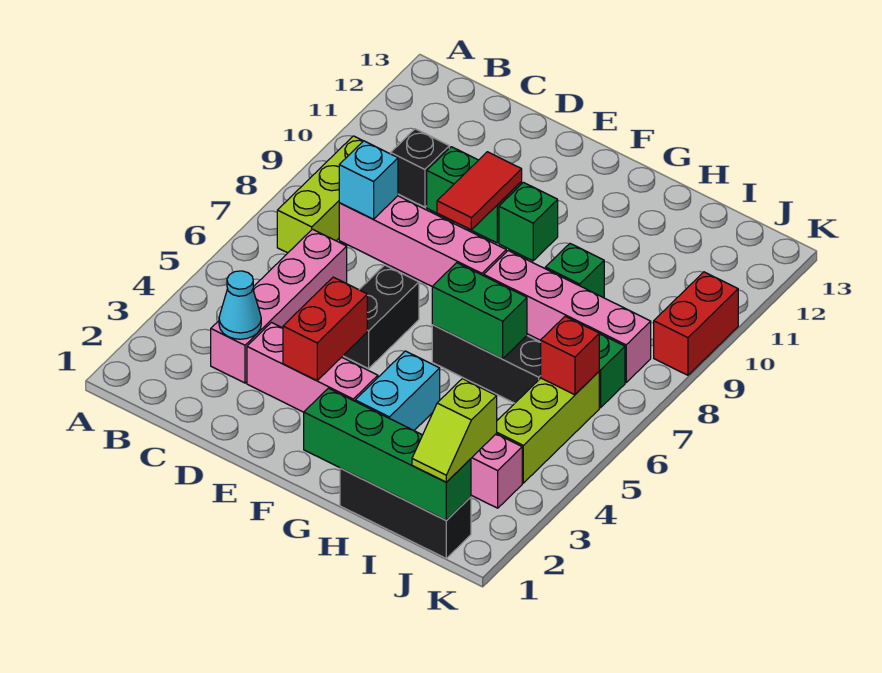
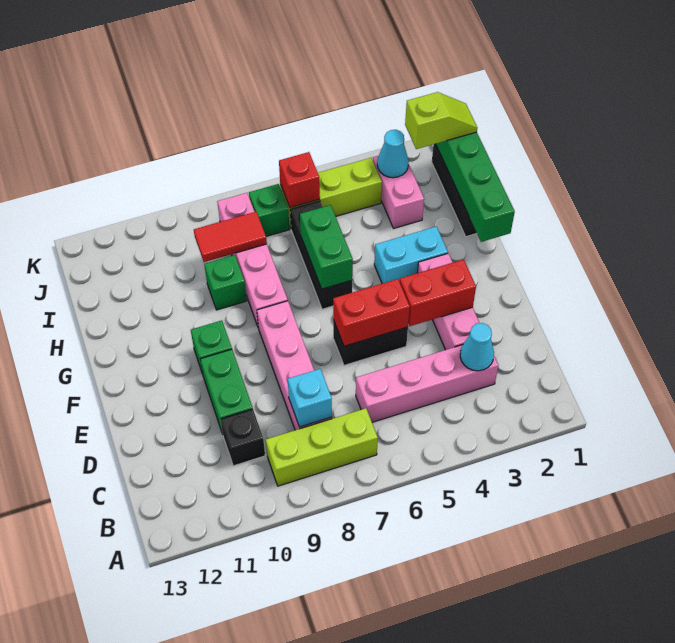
red tile E9:E10 level 2 -> red tile I8:I9 level 2
none -> cyan cone J3 level 2
red brick K9:K10 level 1 -> red brick E5:E6 level 2

